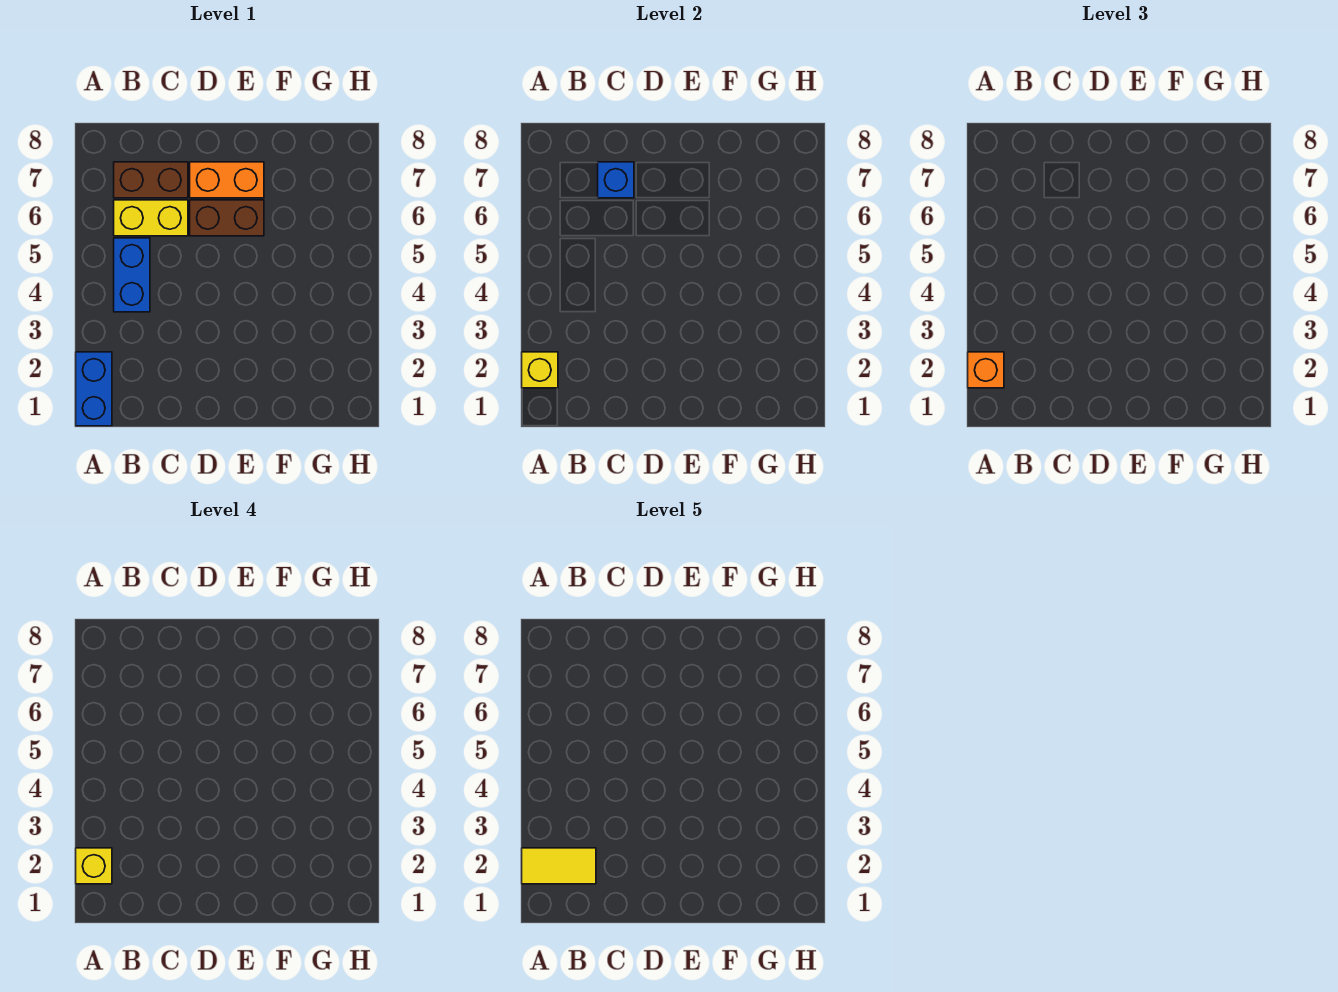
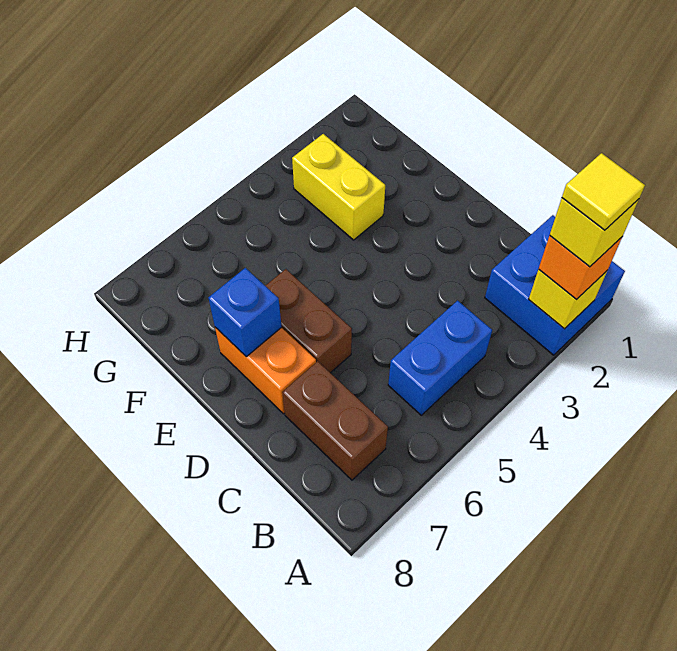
blue brick A1:A2 level 1 -> blue brick A1:B2 level 1
yellow tile A2:B2 level 5 -> yellow tile A2 level 5
yellow brick B6:C6 level 1 -> yellow brick F3:G3 level 1
blue brick C7 level 2 -> blue brick E7 level 2

